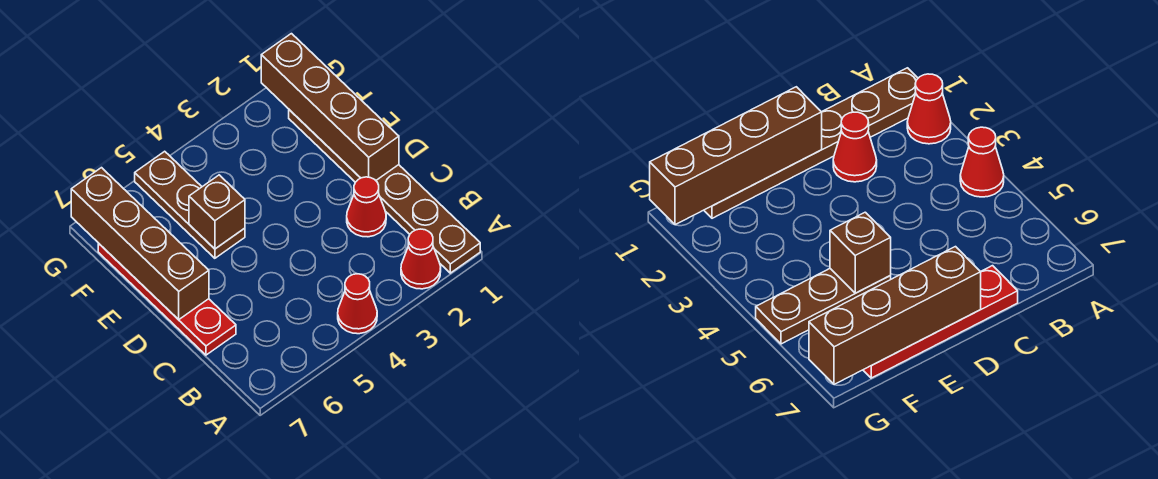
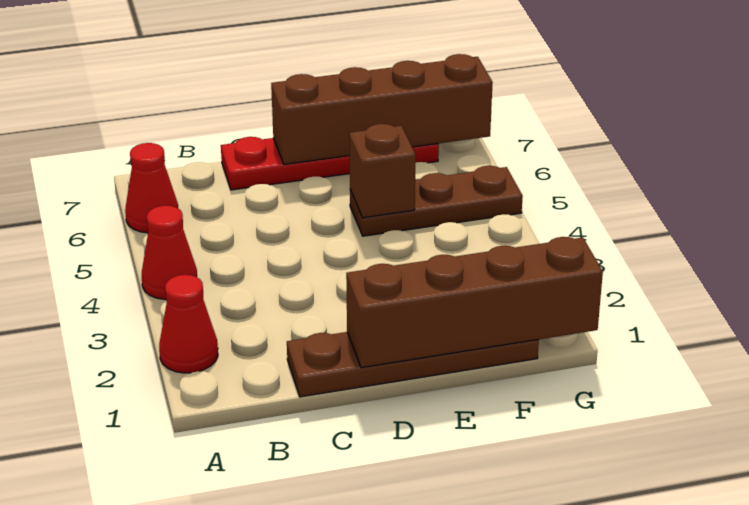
brown plate A1:F1 level 1 -> brown plate C1:F1 level 1
red cone C2 level 1 -> red cone A6 level 1

